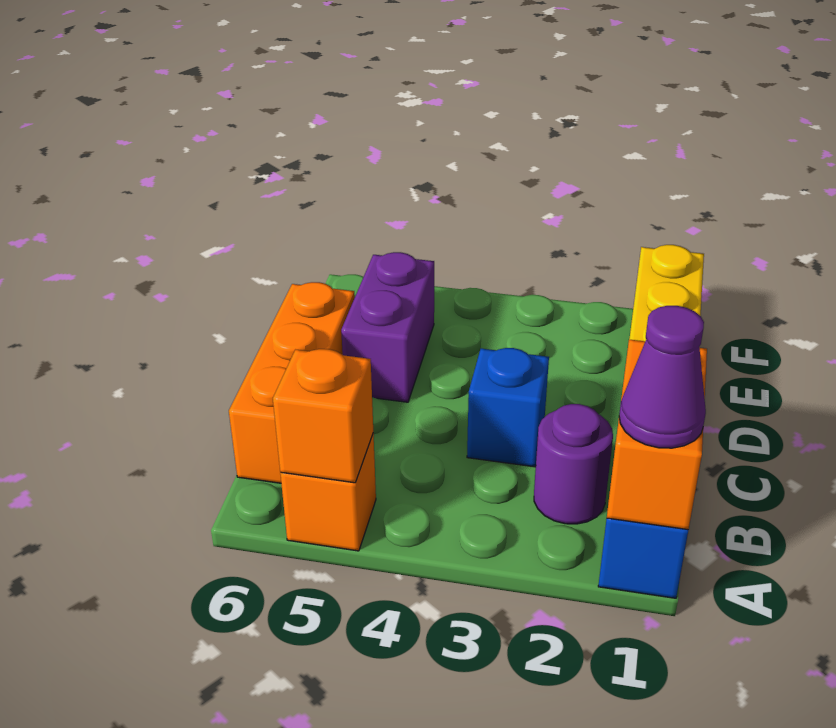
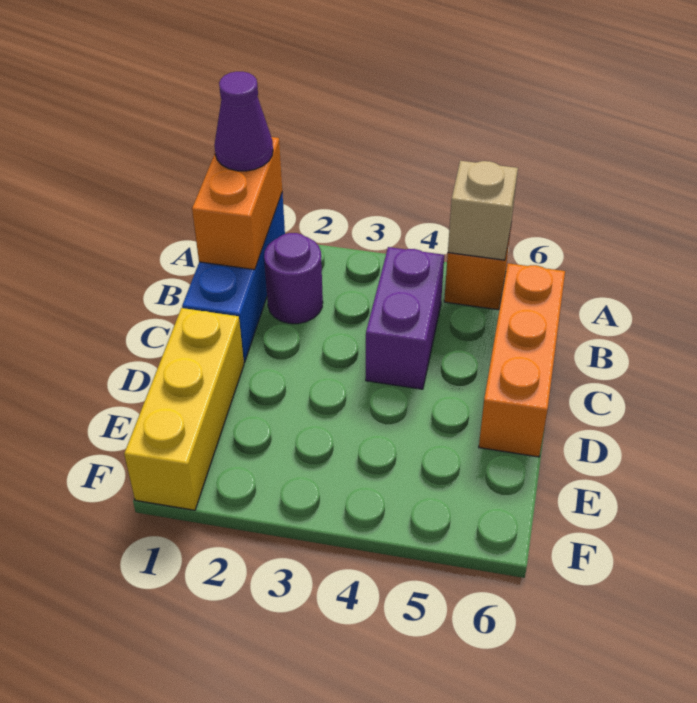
orange brick A5 level 2 -> tan brick A5 level 2
blue brick C3 level 1 -> none
purple brick D5:E5 level 1 -> purple brick B4:C4 level 1

